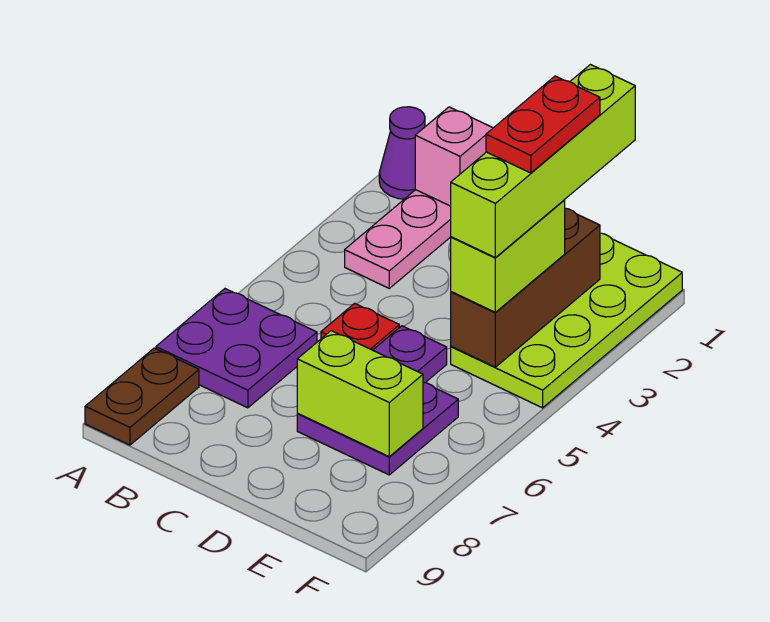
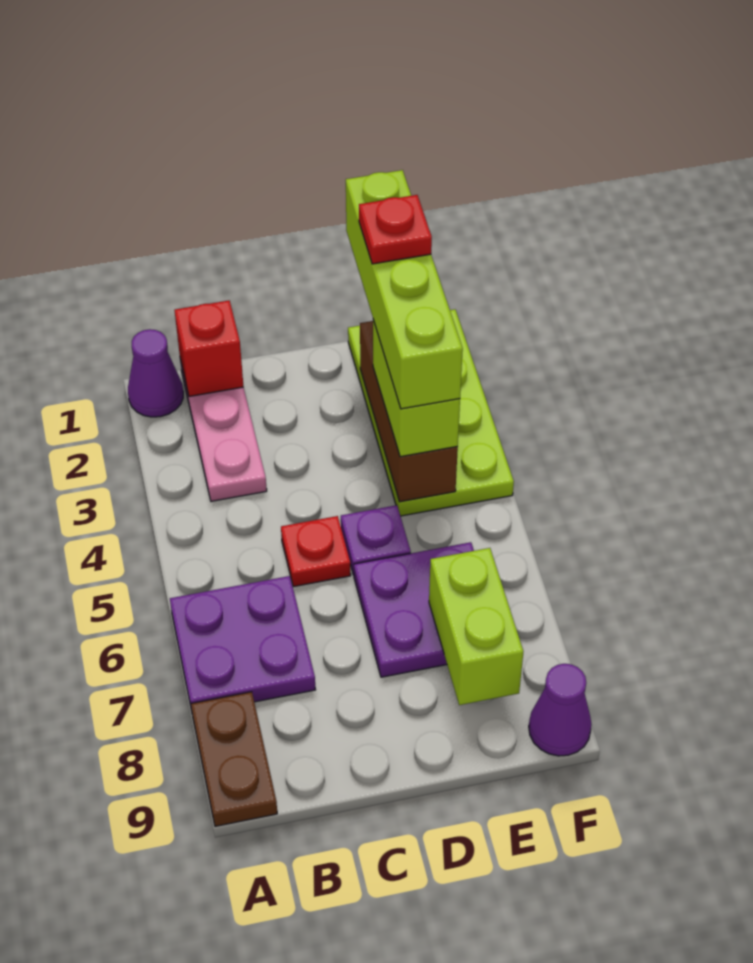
pink brick B1 level 2 -> red brick B1 level 2
lime brick D7:E7 level 2 -> lime brick E7:E8 level 2
red plate E2:E3 level 5 -> red plate E2 level 5
none -> purple cone F9 level 1

